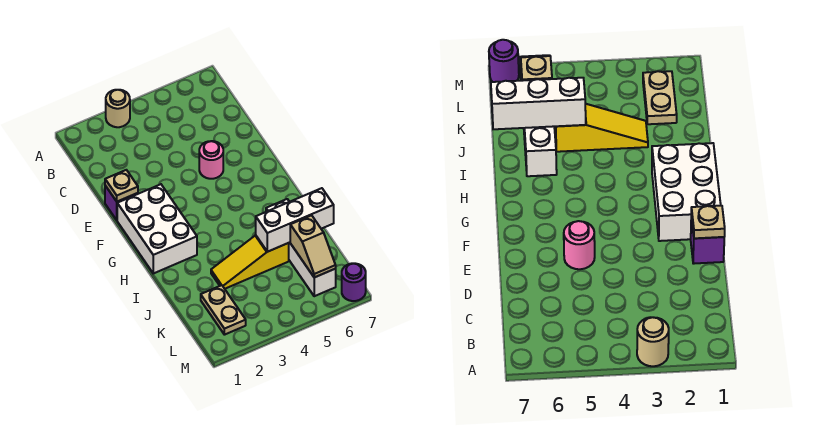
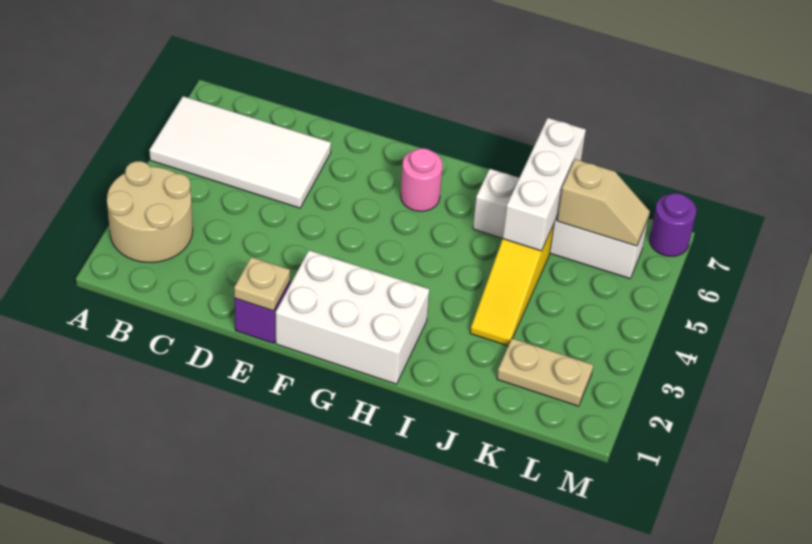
tan round brick A3 level 1 -> tan round brick A2:B3 level 1
none -> white tile A5:D6 level 1
pink round brick E5 level 1 -> pink round brick G6 level 1

